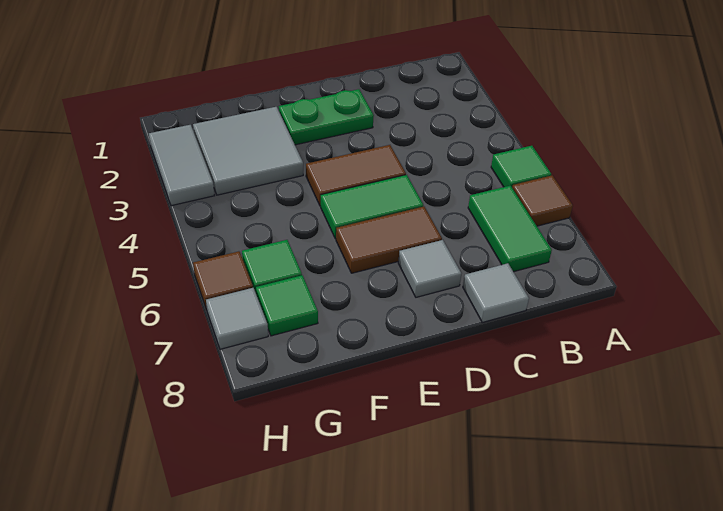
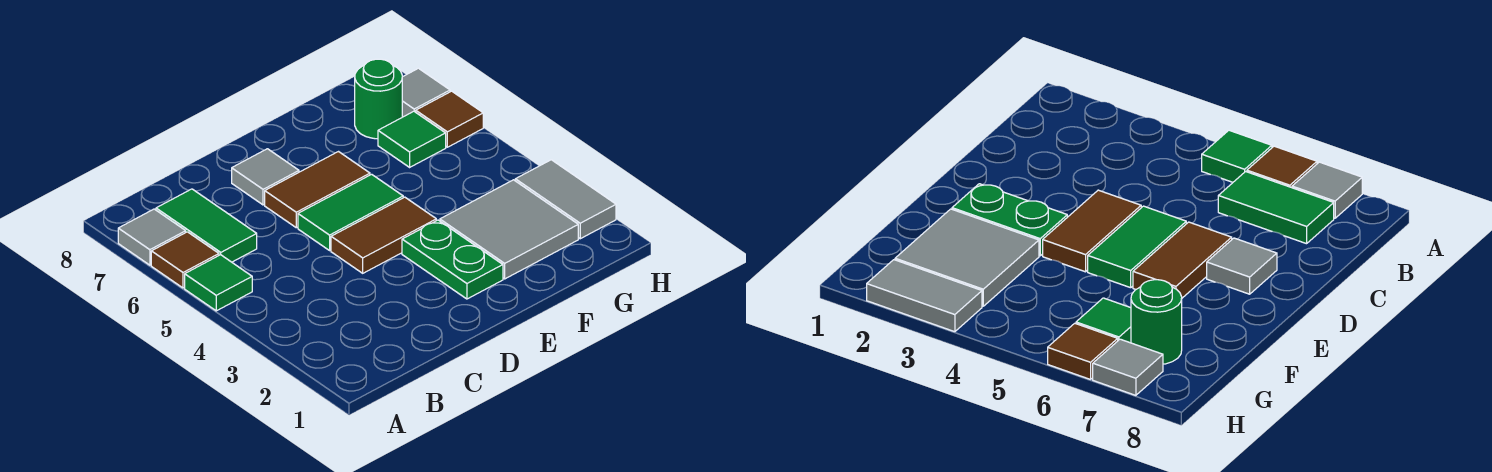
grey tile C8 level 1 -> grey tile A7 level 1
green plate D2:E2 level 1 -> green plate E2:E3 level 1
green tile G7 level 1 -> green round brick G7 level 1

